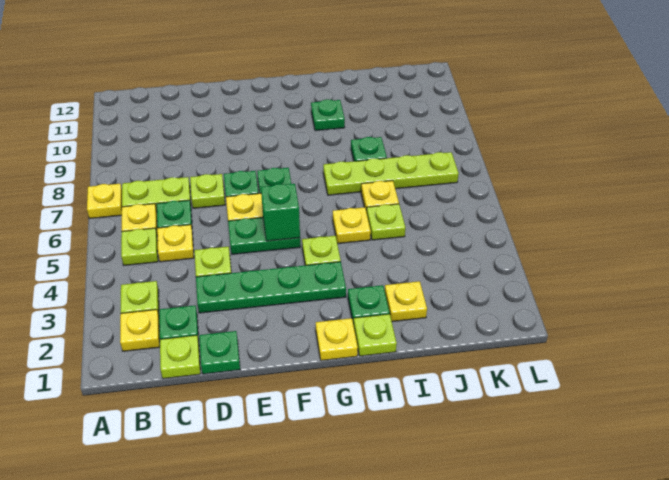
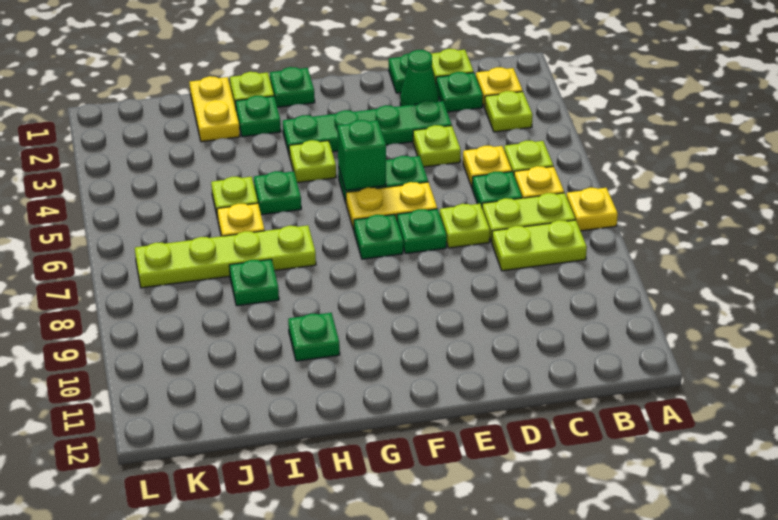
none -> lime plate B8:C8 level 1
none -> green cone D2 level 1
yellow plate G1 level 1 -> green plate G1 level 1
yellow plate H5 level 1 -> green plate H5 level 1
yellow plate I2 level 1 -> yellow plate I1:I2 level 1

